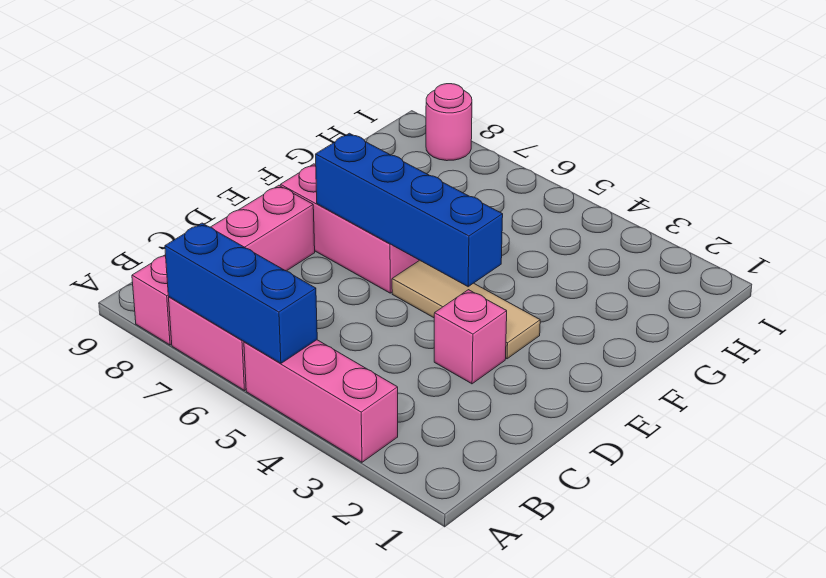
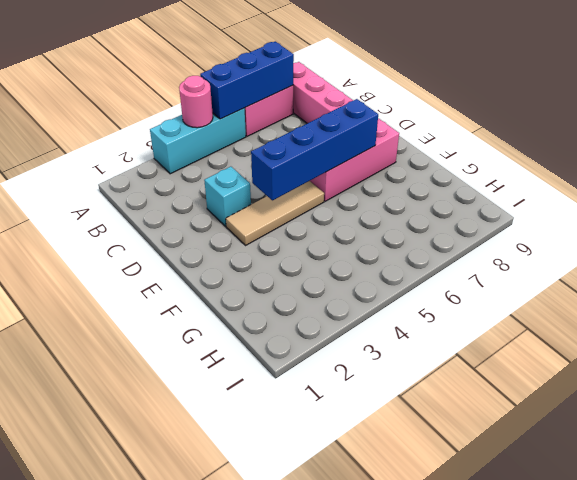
pink brick A3:A5 level 1 -> cyan brick A3:A5 level 1
pink brick D3 level 1 -> cyan brick D3 level 1
pink round brick I8 level 1 -> pink round brick A4 level 2

